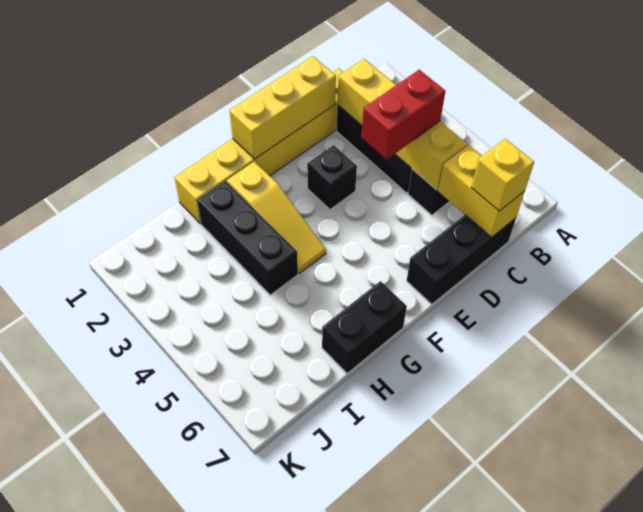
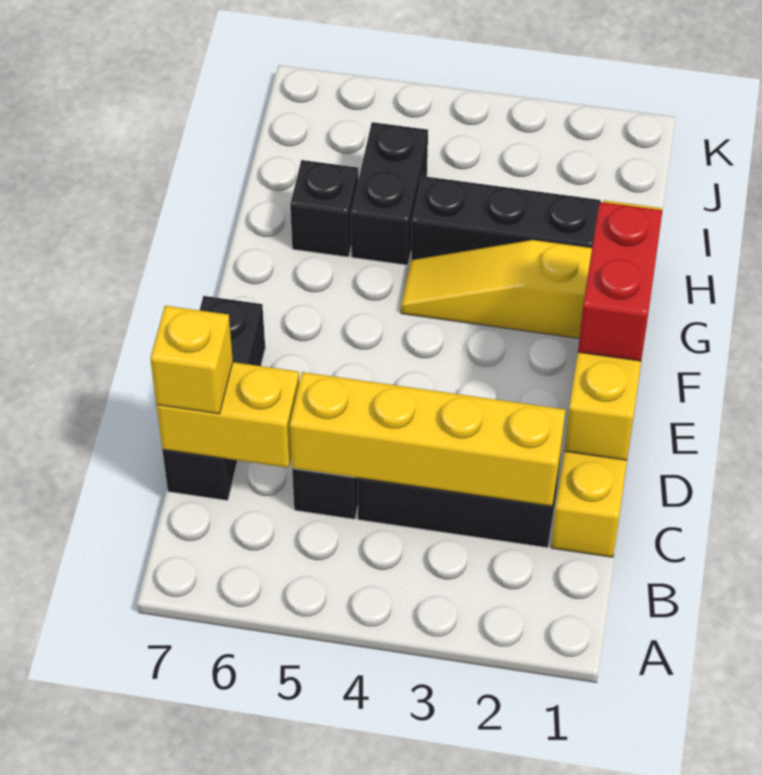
red brick C4:D4 level 3 -> red brick E1:F1 level 3
black brick E3 level 1 -> black brick H6 level 1
black brick G7:H7 level 1 -> black brick H5:I5 level 1

